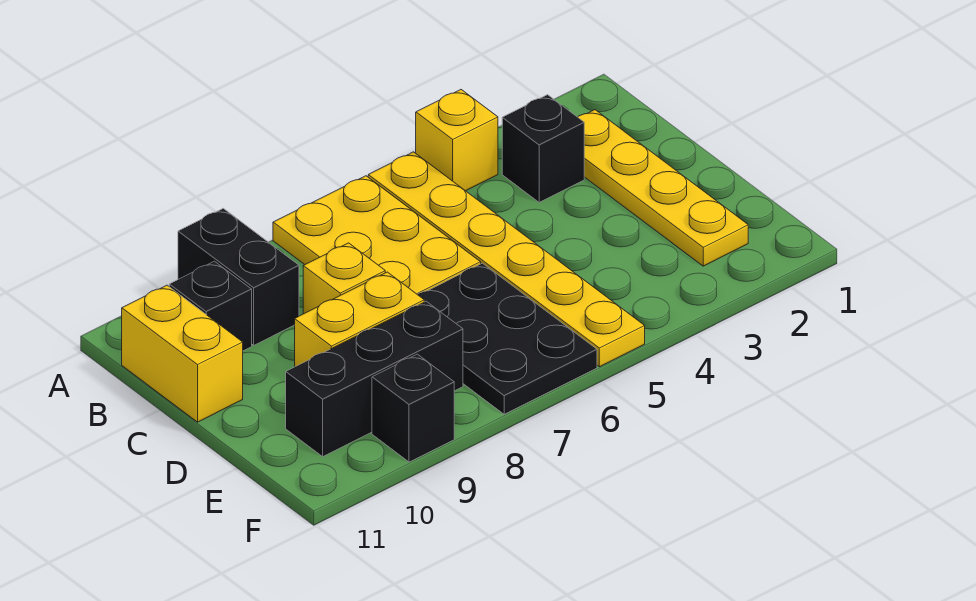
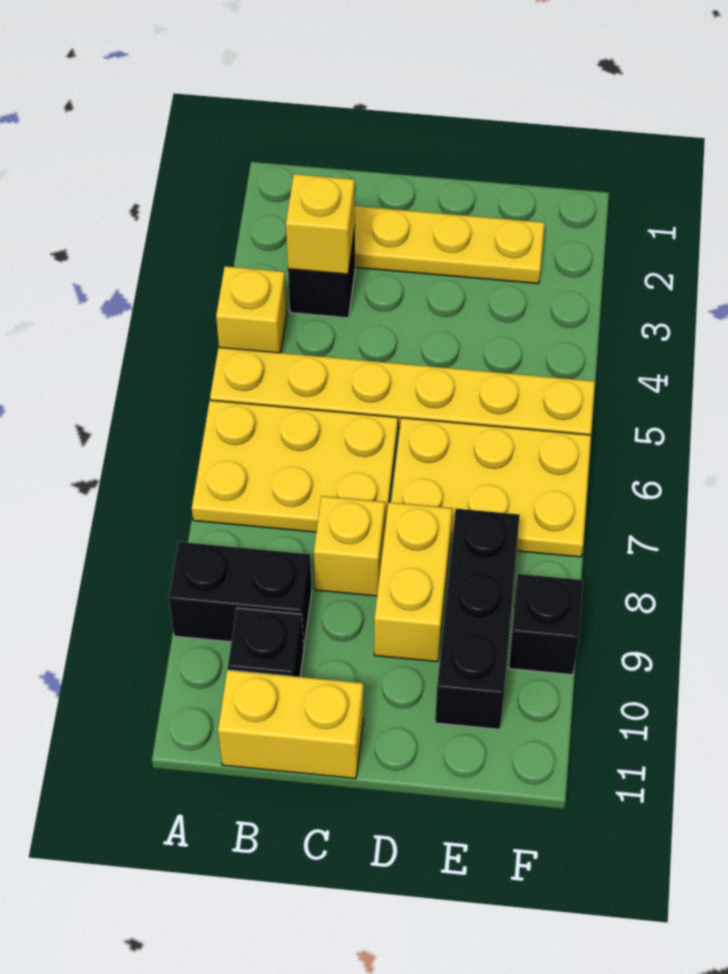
none -> yellow brick B3 level 2
black plate D6:F7 level 1 -> yellow plate D6:F7 level 1

